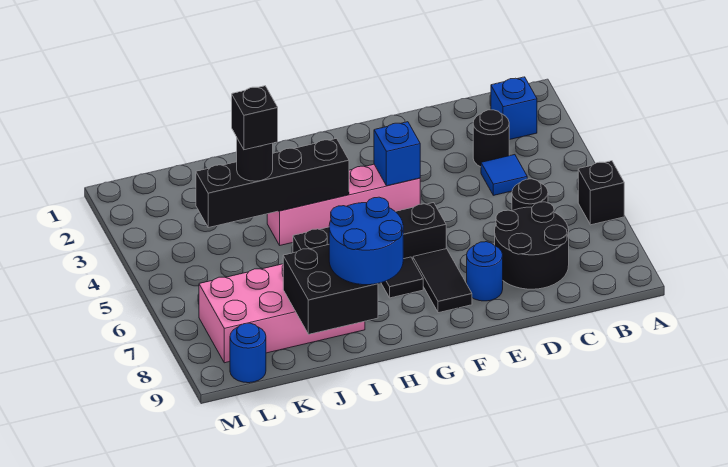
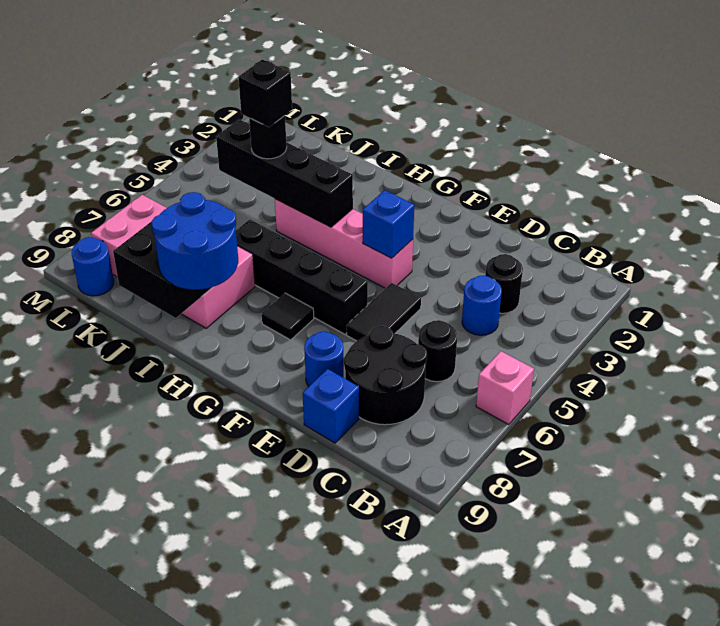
black brick A6 level 1 -> pink brick A6 level 1
blue brick B2 level 1 -> blue brick D9 level 1
blue tile C4 level 1 -> blue round brick C4 level 1
black tile F7:F8 level 1 -> black tile E5:E6 level 1

